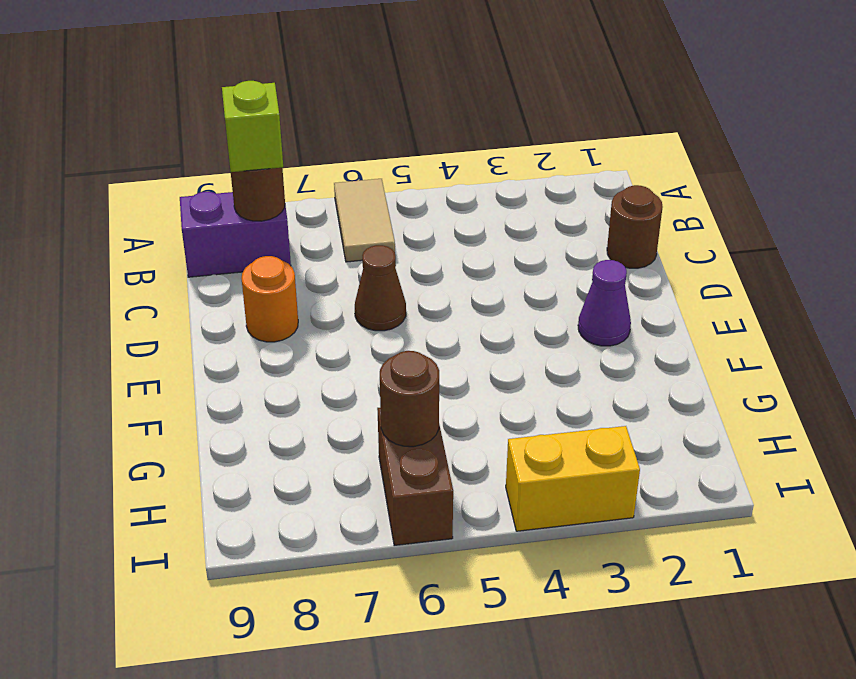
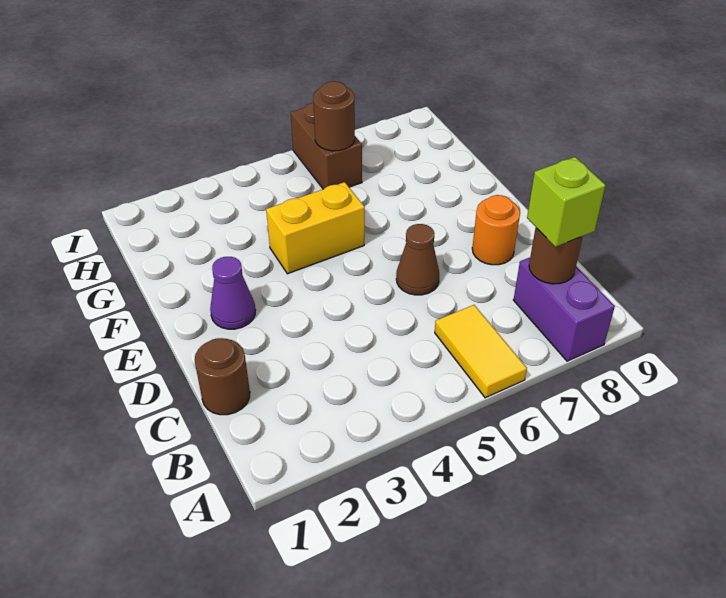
tan tile A6:B6 level 1 -> yellow tile A6:B6 level 1
purple brick B8:B9 level 1 -> purple brick A8:B8 level 1
yellow brick I3:I4 level 1 -> yellow brick F4:F5 level 1

